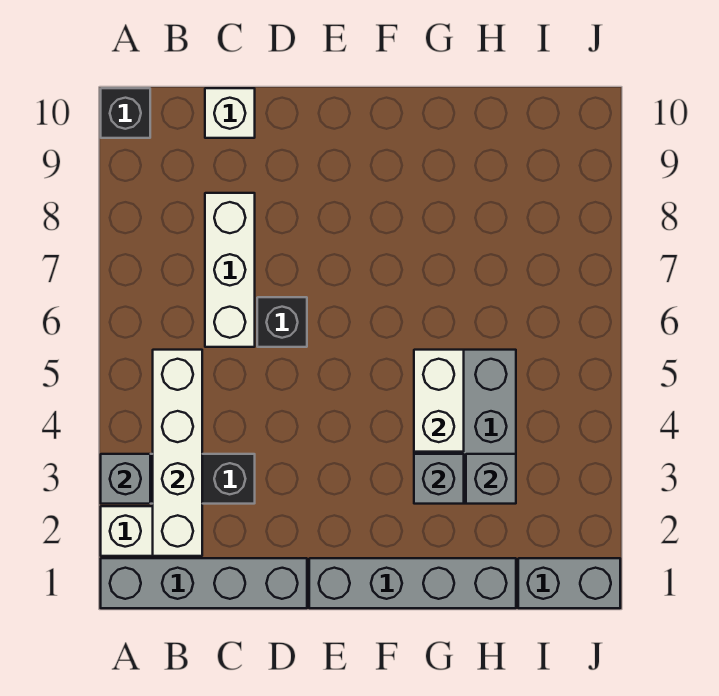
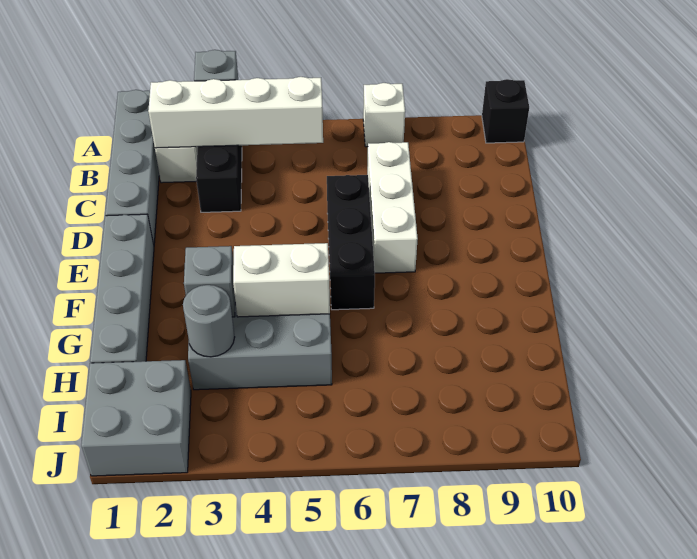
white brick C6:C8 level 1 -> white brick C7:E7 level 1
white brick C10 level 1 -> white brick A7 level 1
black brick D6 level 1 -> black brick D6:F6 level 1
grey brick H3 level 2 -> grey round brick H3 level 2
grey brick I1:J1 level 1 -> grey brick I1:J2 level 1

